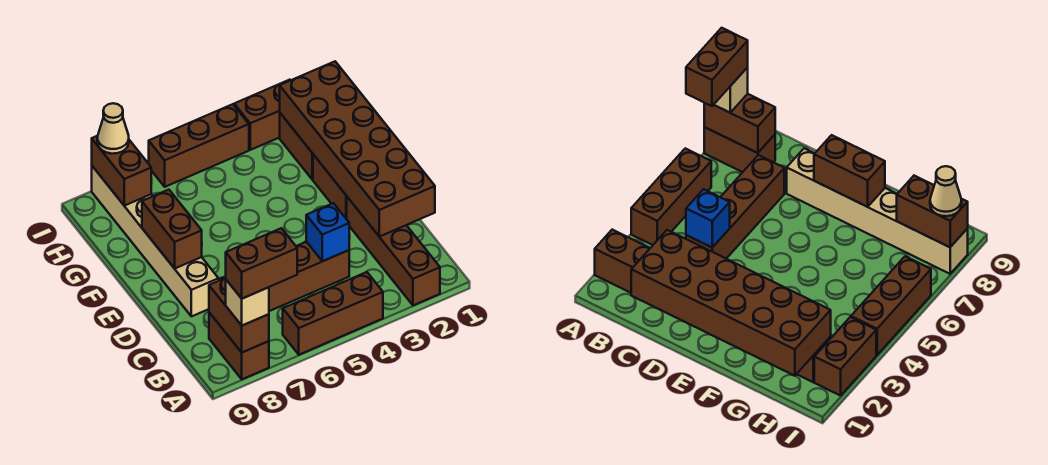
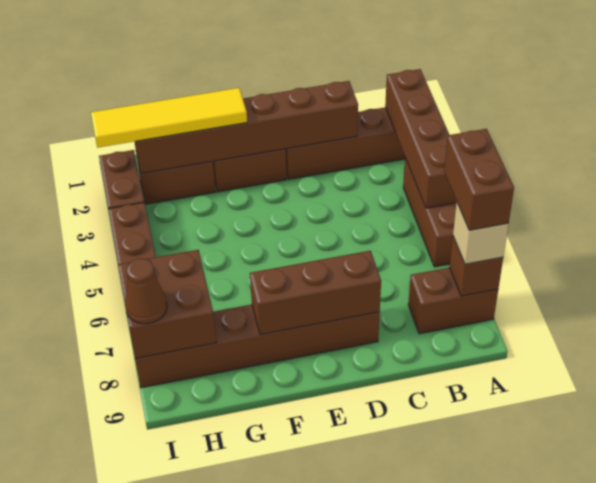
brown brick A8:B8 level 2 -> brown brick A8 level 2
brown brick C1:H2 level 2 -> brown brick C2:H2 level 2
brown brick C4:C7 level 1 -> brown brick A2:A5 level 2
blue brick C4 level 2 -> none
tan brick D8:I8 level 1 -> brown brick D8:I8 level 1
brown brick E8:F8 level 2 -> brown brick D8:F8 level 2
none -> yellow tile F2:I2 level 3
brown brick H8:I8 level 2 -> brown brick H7:I8 level 2
tan cone I8 level 3 -> brown cone I8 level 3

